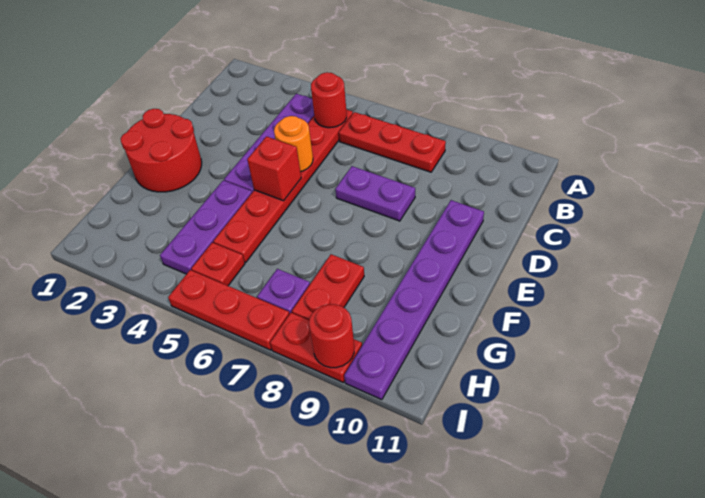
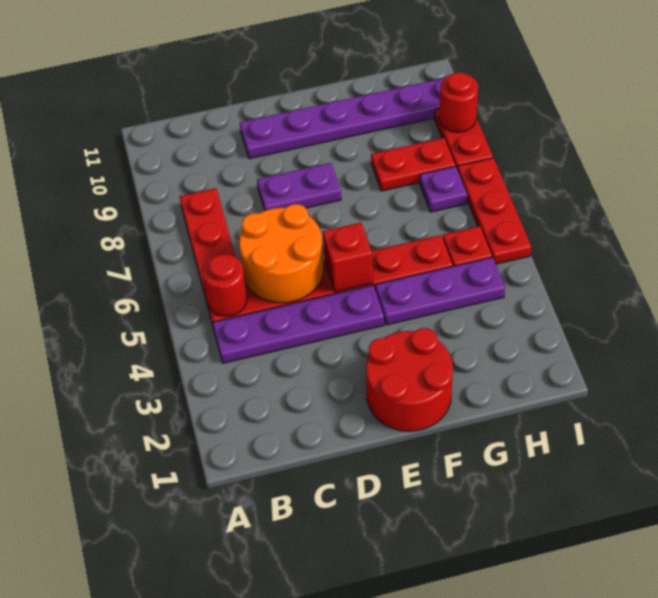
orange round brick D5 level 2 -> orange round brick C5:D6 level 2
purple plate D7:D8 level 1 -> purple plate D8:E8 level 1

